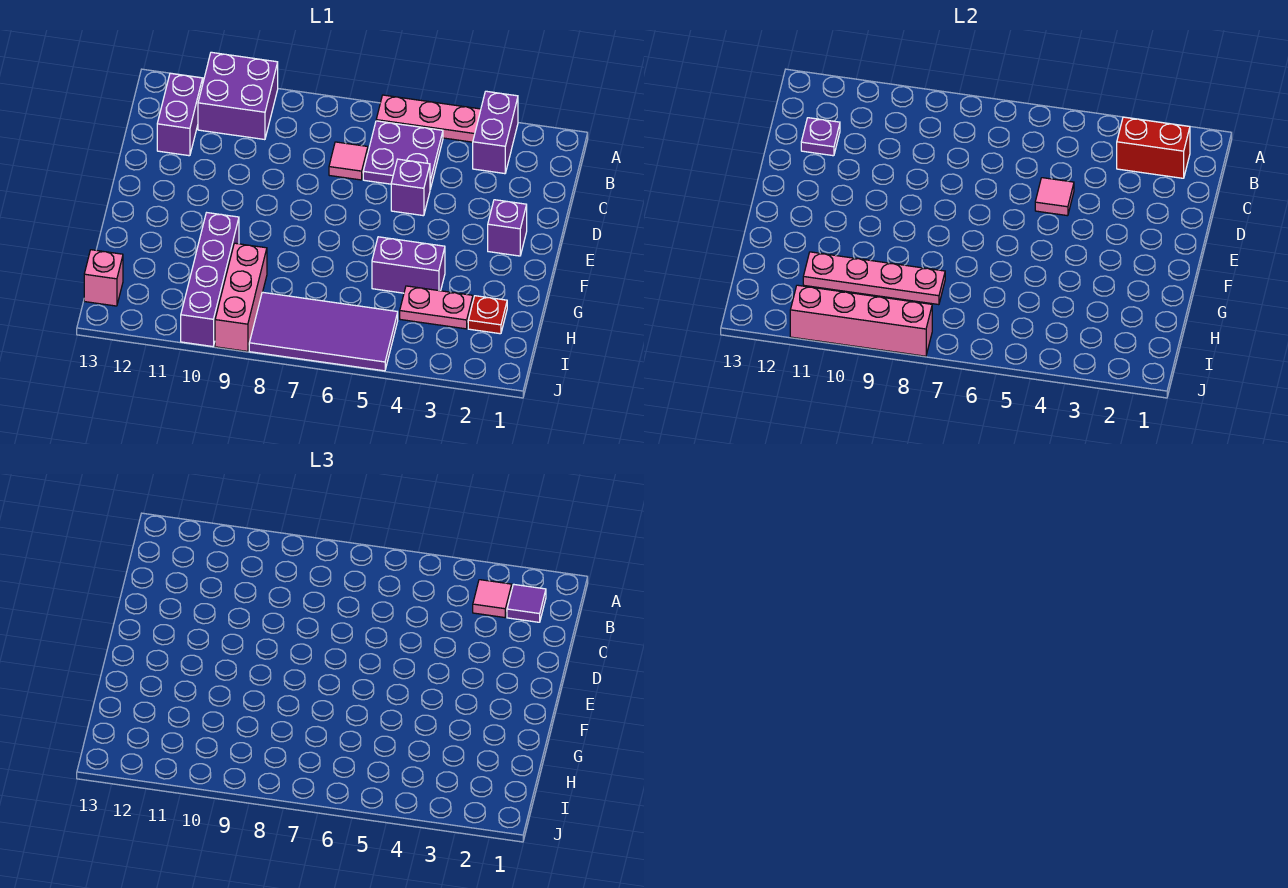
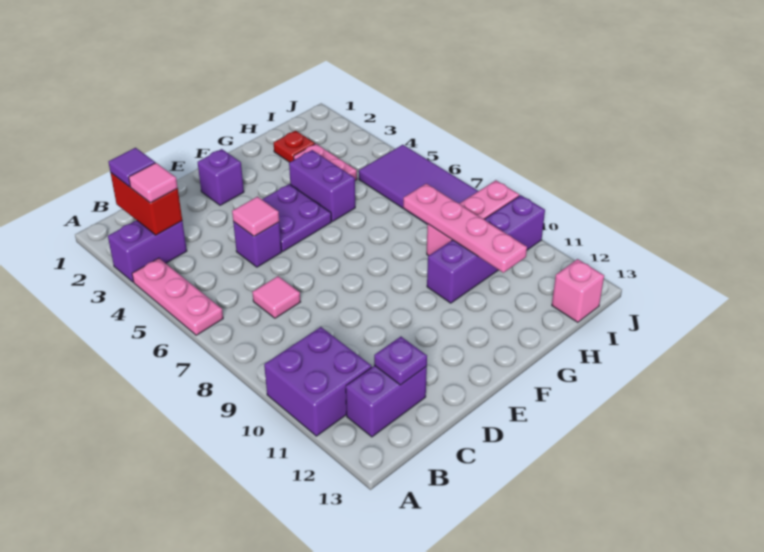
purple plate B5:C6 level 1 -> purple plate E4:F5 level 1
pink brick J8:J11 level 2 -> none

